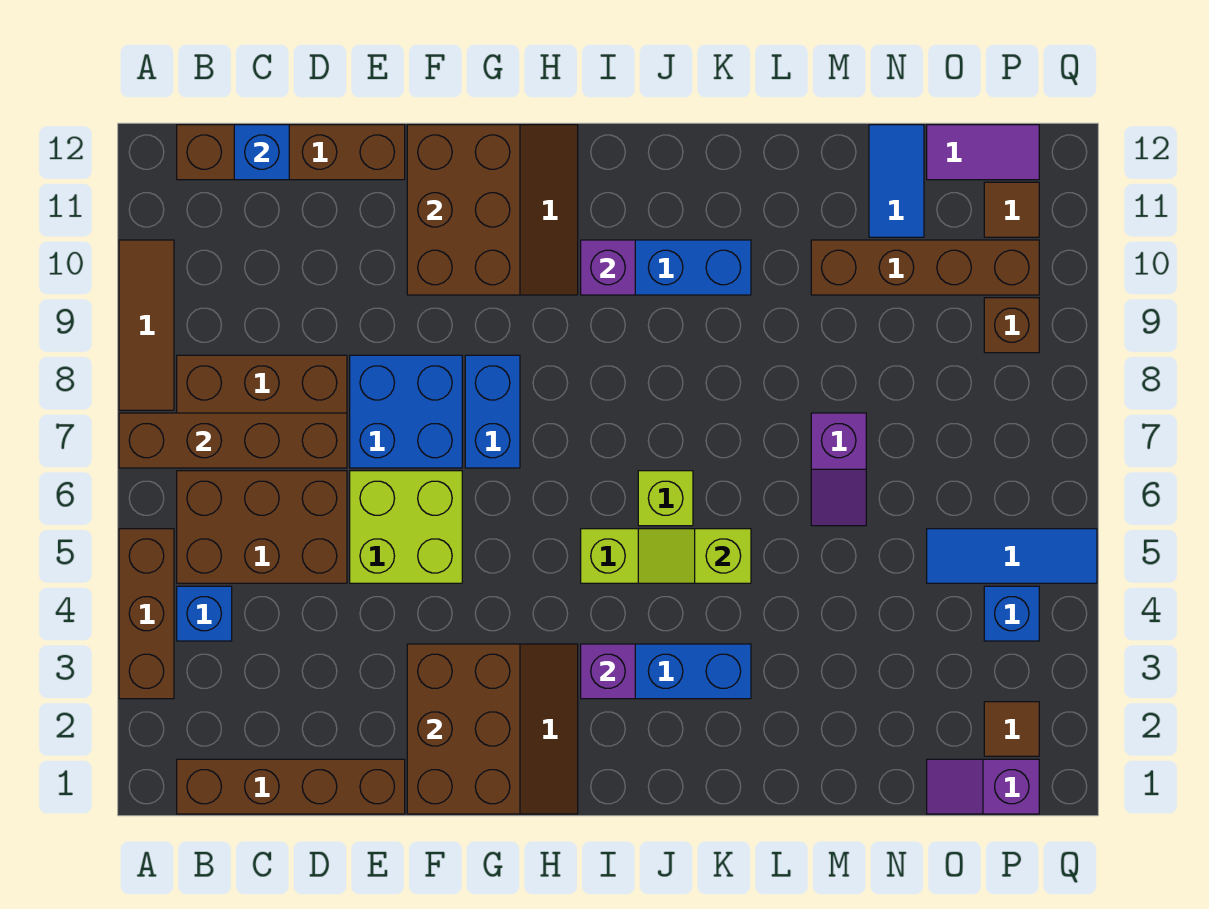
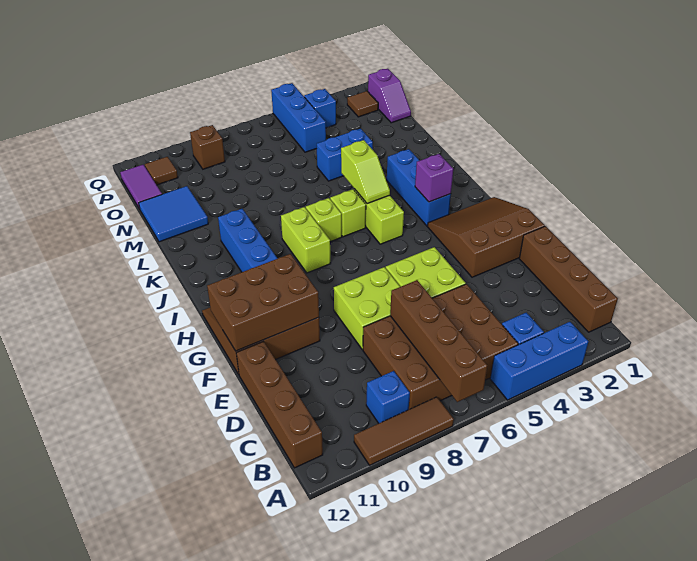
brown brick A3:A5 level 1 -> blue brick A3:A5 level 1
blue brick C12 level 2 -> blue brick B9 level 1
blue brick E7:F8 level 1 -> lime brick E7:F8 level 1
brown brick F1:G3 level 2 -> none
blue brick G7:G8 level 1 -> blue brick M4:M5 level 1
none -> lime brick I8:J8 level 1
purple brick I10 level 2 -> none
none -> lime brick J7 level 1
purple slope M6:M7 level 1 top 7 -> none
brown brick M10:P10 level 1 -> none
blue tile N11:N12 level 1 -> blue tile M11:N12 level 1
blue tile O5:Q5 level 1 -> blue brick O5:Q5 level 1

